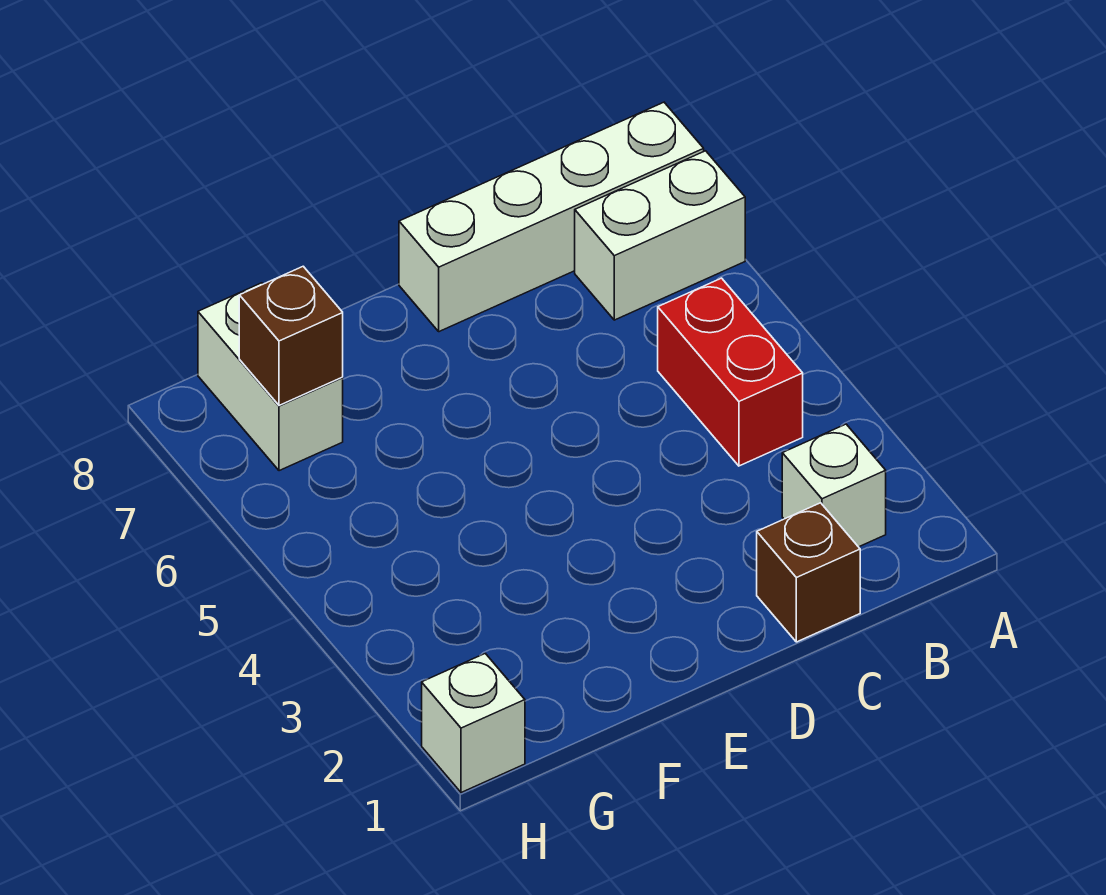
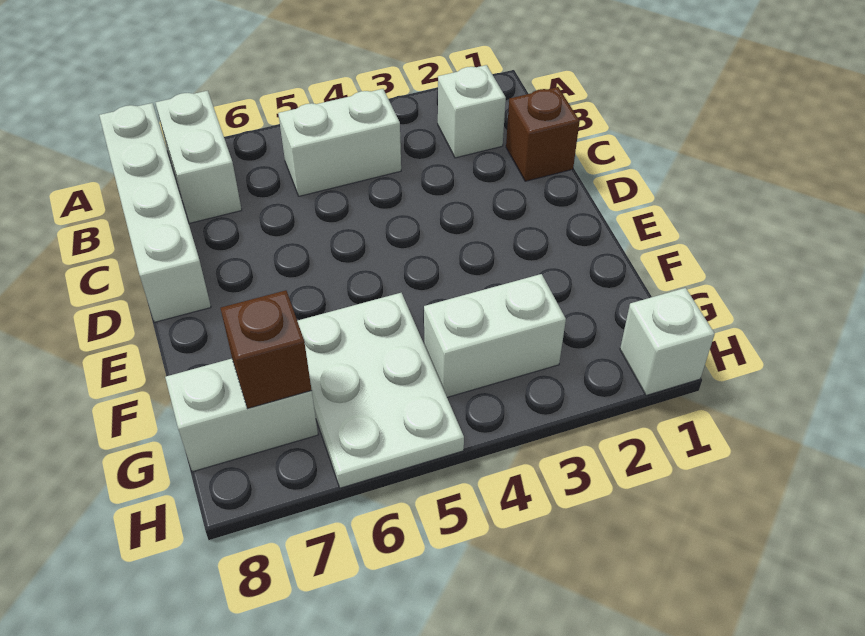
red brick B4:B5 level 1 -> white brick B4:B5 level 1
none -> white plate F5:H6 level 1
none -> white brick G3:G4 level 1

